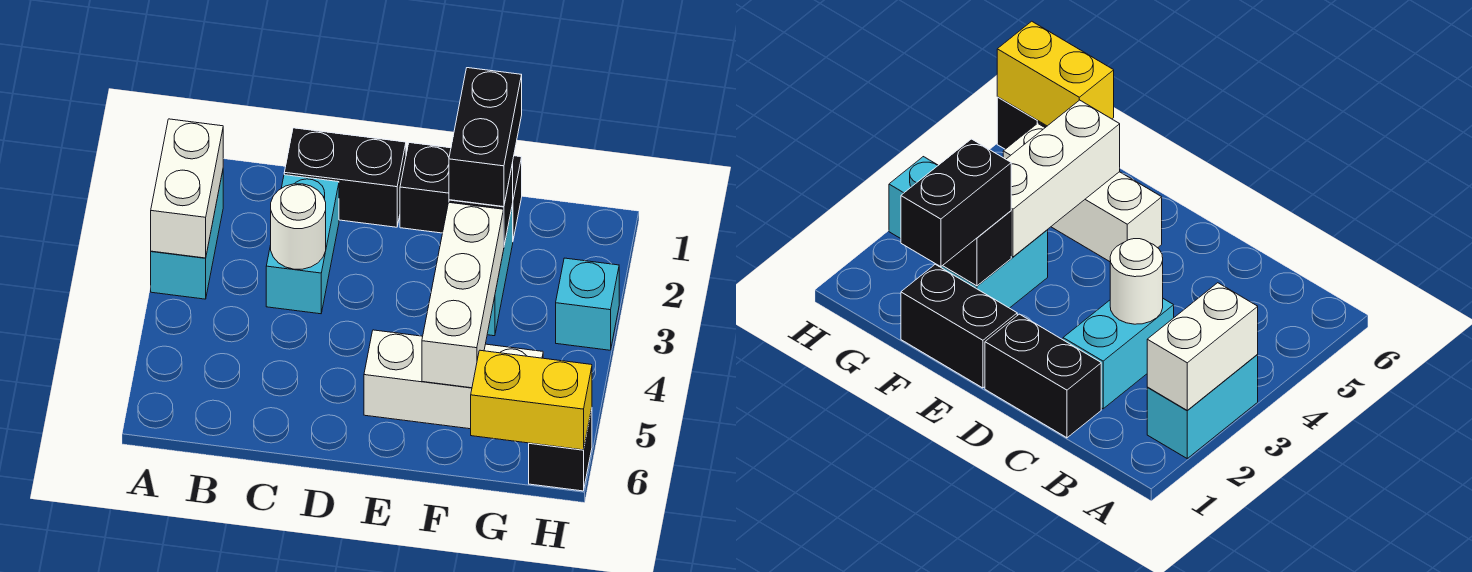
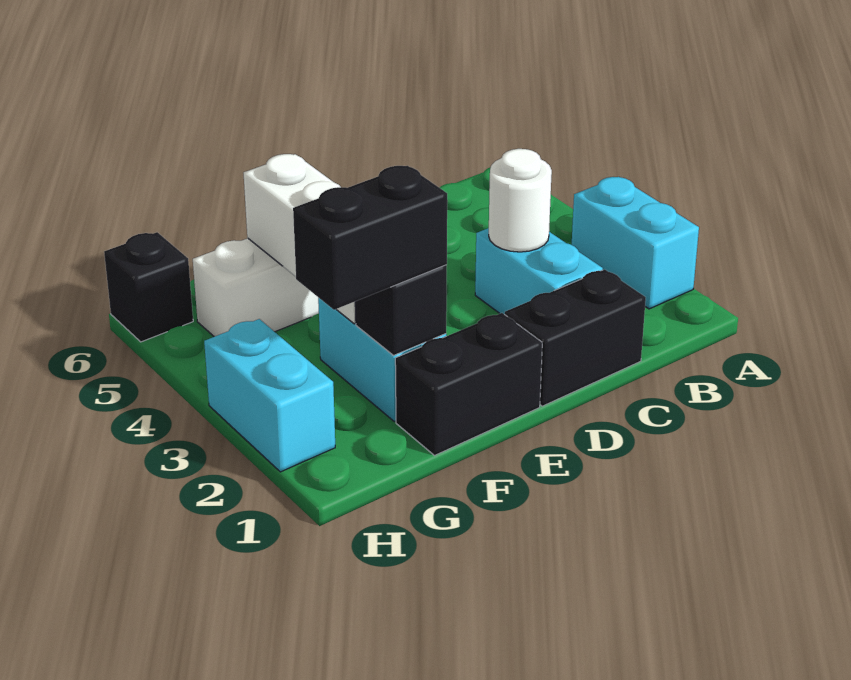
white brick A2:A3 level 2 -> none
black brick F1:F2 level 3 -> black brick F2:G2 level 3
yellow brick G6:H6 level 2 -> none
cyan brick H3 level 1 -> cyan brick H2:H3 level 1

